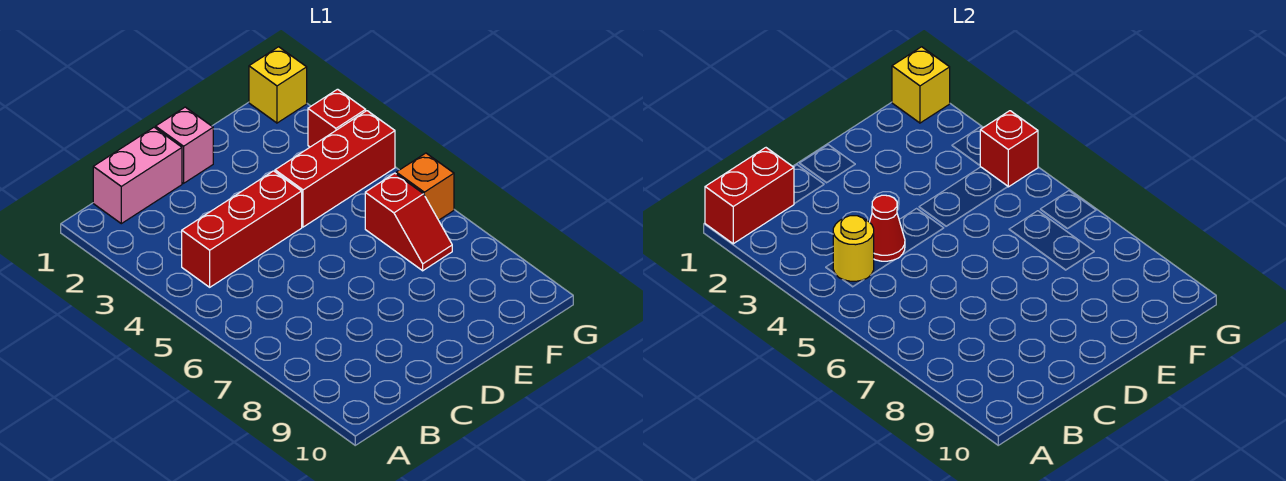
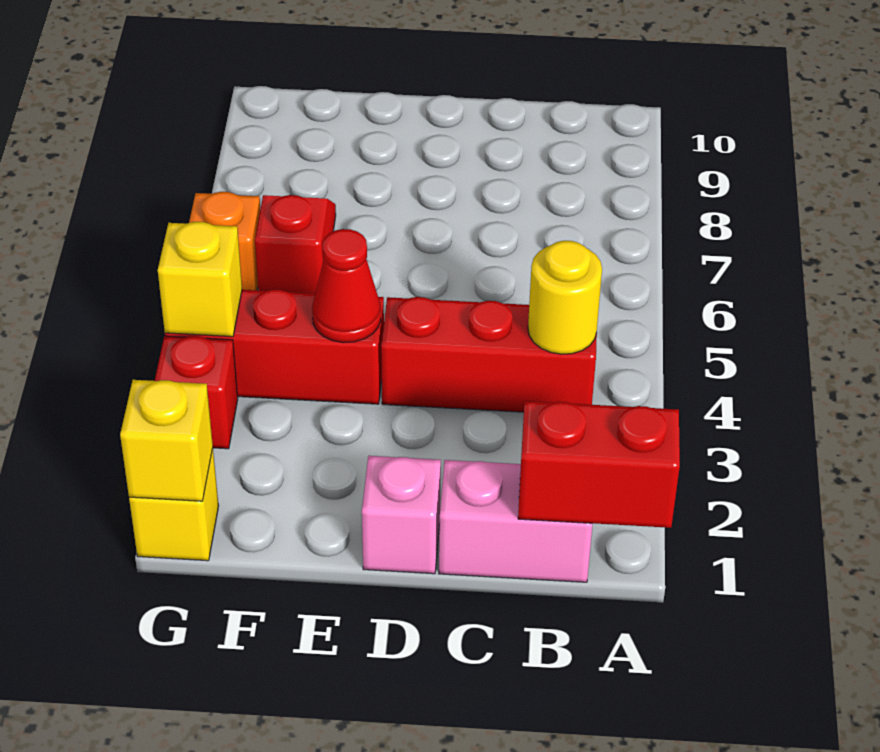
red cone C4 level 2 -> red cone E4 level 2
red brick G4 level 2 -> yellow brick G4 level 2

